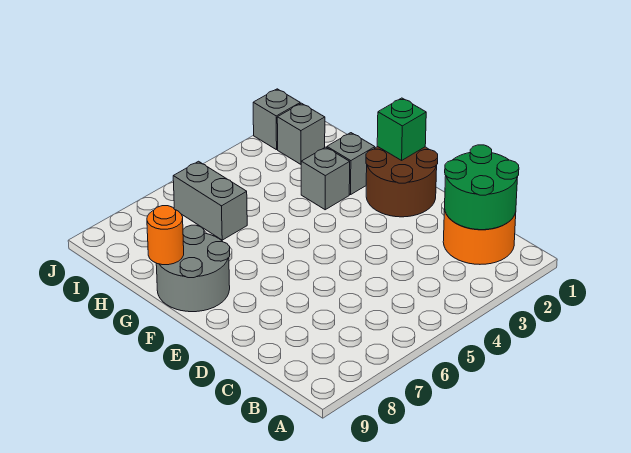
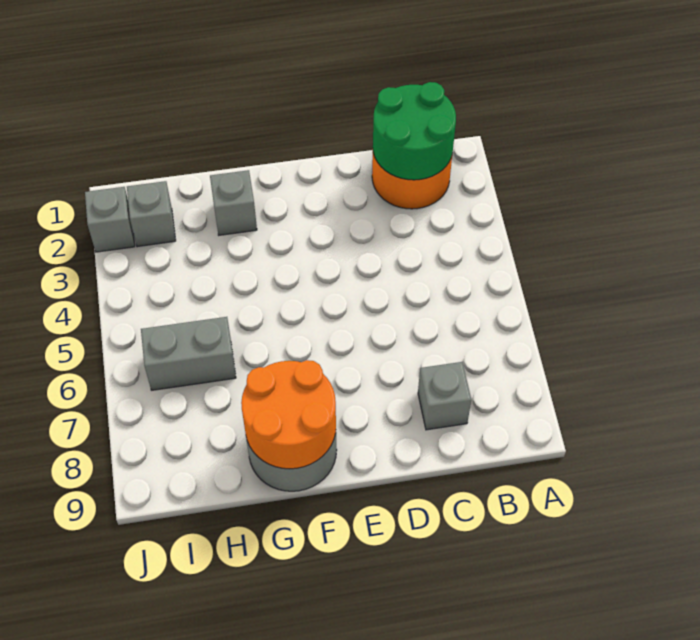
brown round brick E1:F2 level 1 -> none
green brick F1 level 2 -> none
grey brick G3 level 1 -> grey brick C8 level 1
orange round brick G9 level 2 -> orange round brick F8:G9 level 2

